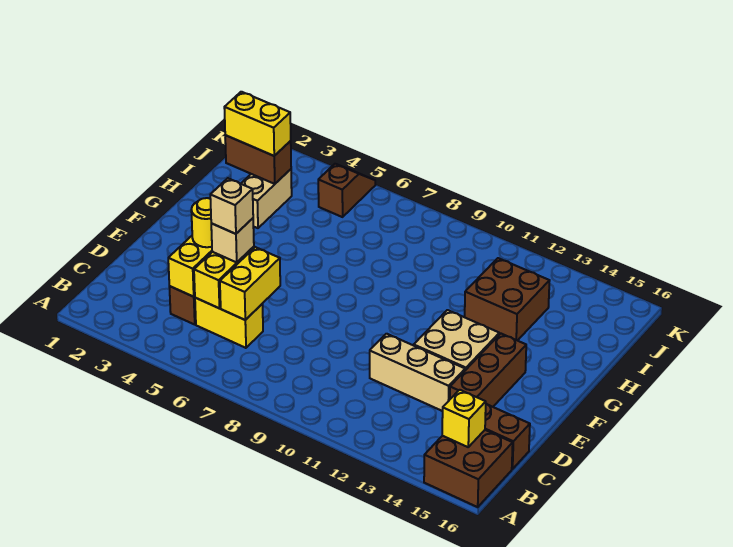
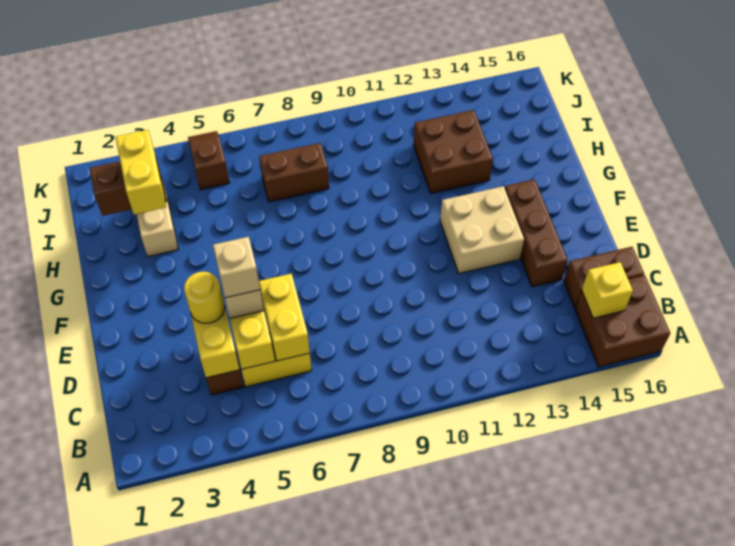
tan brick D11:D13 level 1 -> none
yellow brick I2:I3 level 3 -> yellow brick H3:I3 level 3
none -> brown brick I7:I8 level 1

